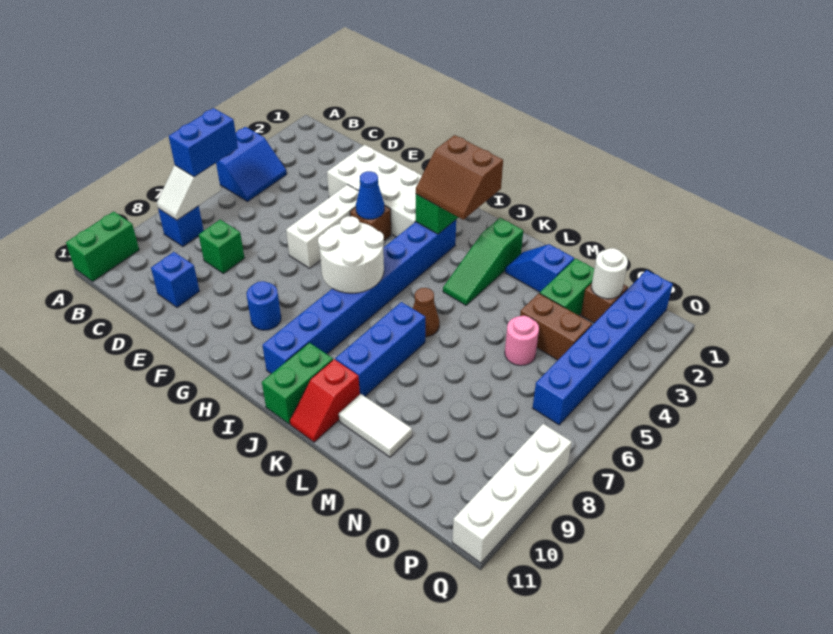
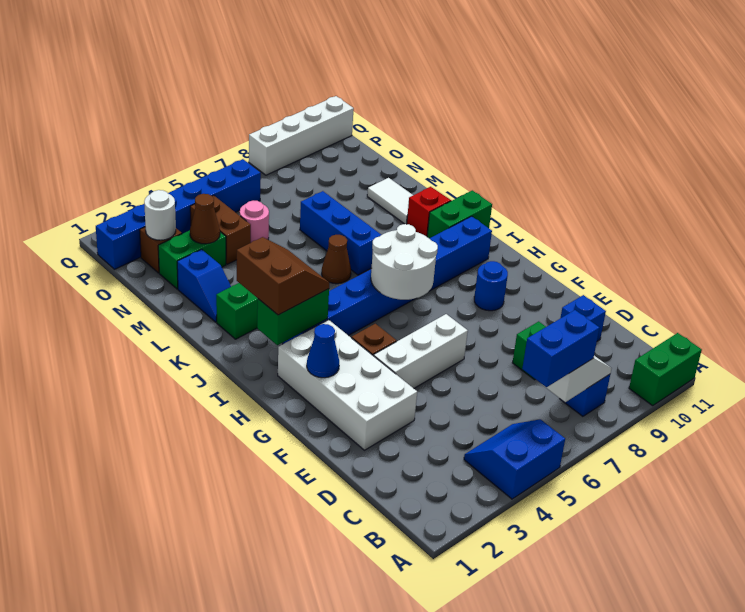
blue cone G4 level 2 -> blue cone G2 level 2
blue brick K7:K9 level 1 -> blue brick K7:M7 level 1
none -> brown cone N3 level 2

